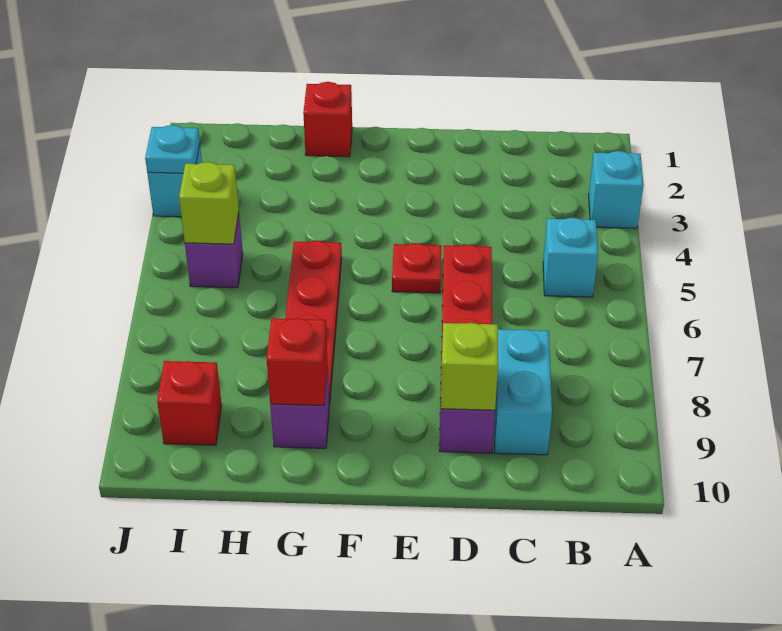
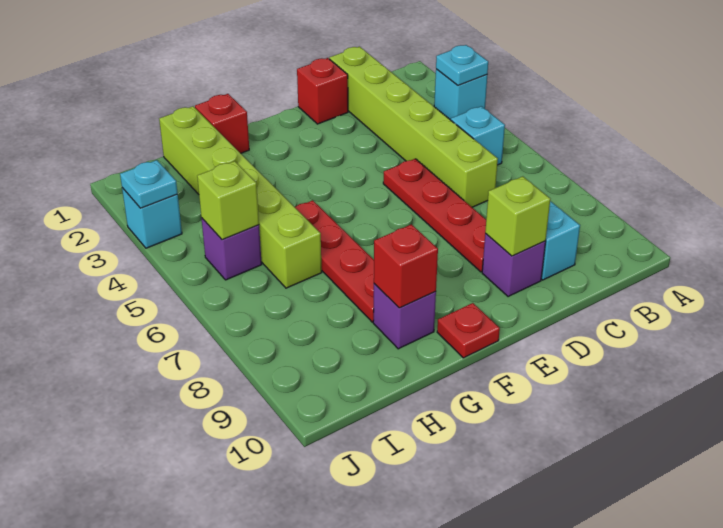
none -> cyan plate A3 level 2
none -> lime brick C1:C6 level 1
red plate E5 level 1 -> red plate F10 level 1
none -> lime brick H1:H6 level 1
red brick I9 level 1 -> red brick D1 level 1

